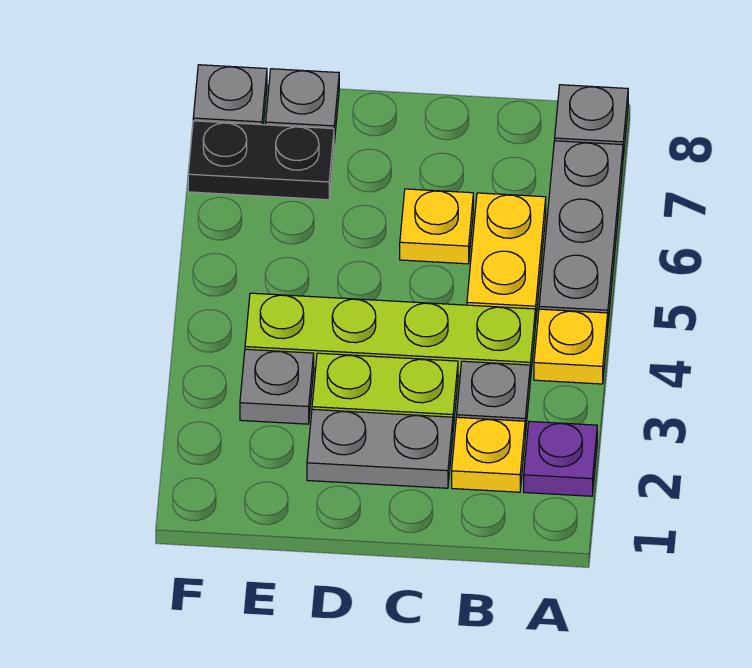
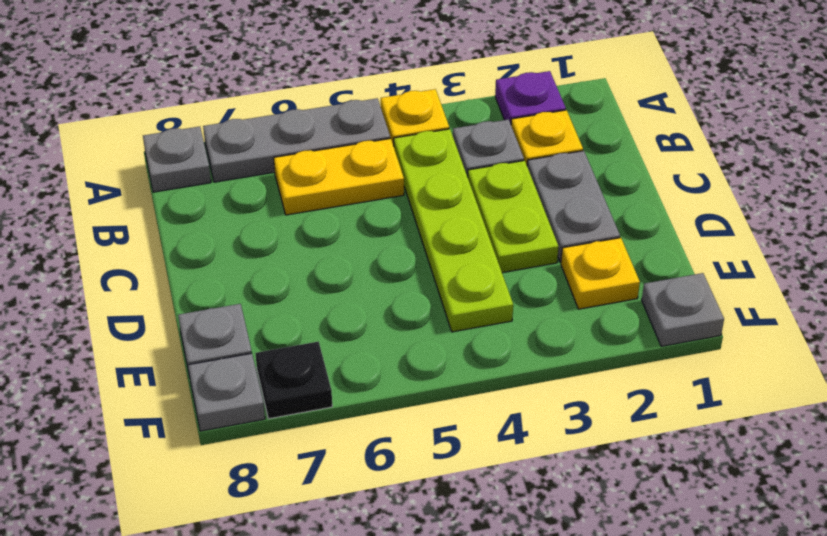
yellow plate C6 level 1 -> yellow plate E2 level 1
grey plate E3 level 1 -> grey plate F1 level 1
black plate E7:F7 level 1 -> black plate F7 level 1

